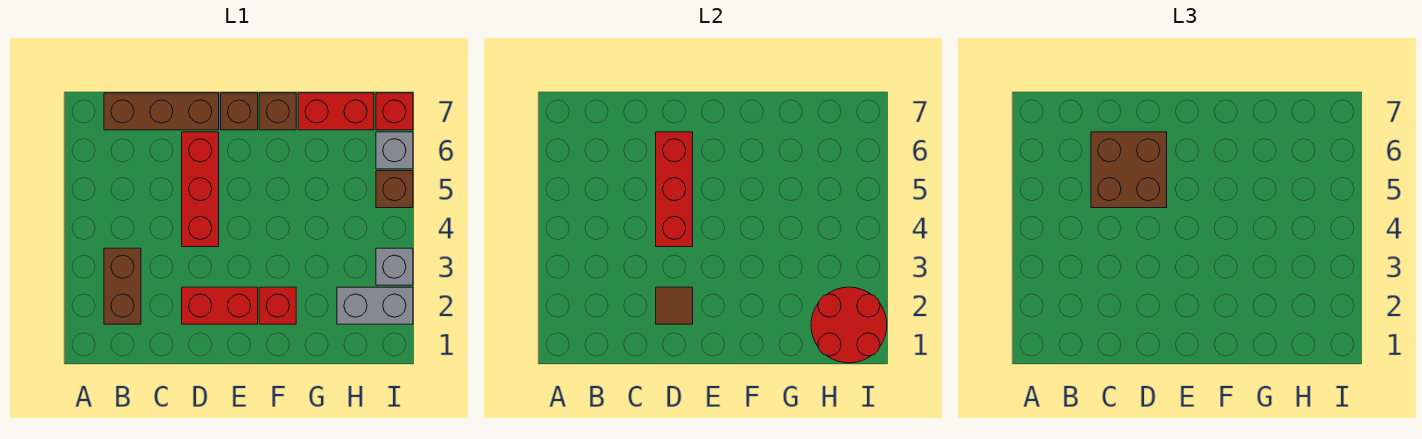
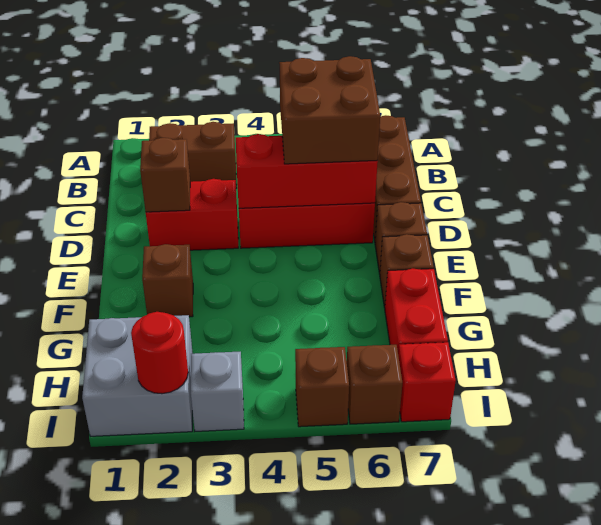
red brick D2:E2 level 1 -> red brick D2:D3 level 1
brown tile D2 level 2 -> brown brick D2 level 2
red brick F2 level 1 -> brown brick F2 level 1
red round brick H1:I2 level 2 -> red round brick I2 level 2
grey brick H2:I2 level 1 -> grey brick H1:I2 level 1
grey brick I6 level 1 -> brown brick I6 level 1

